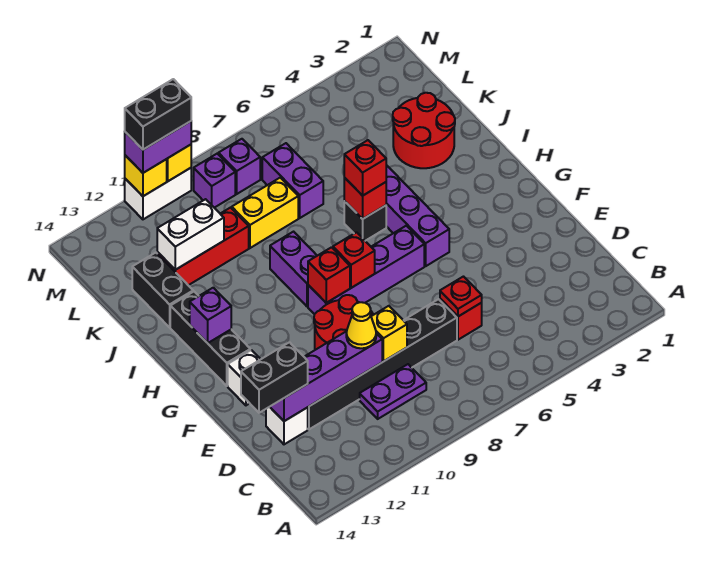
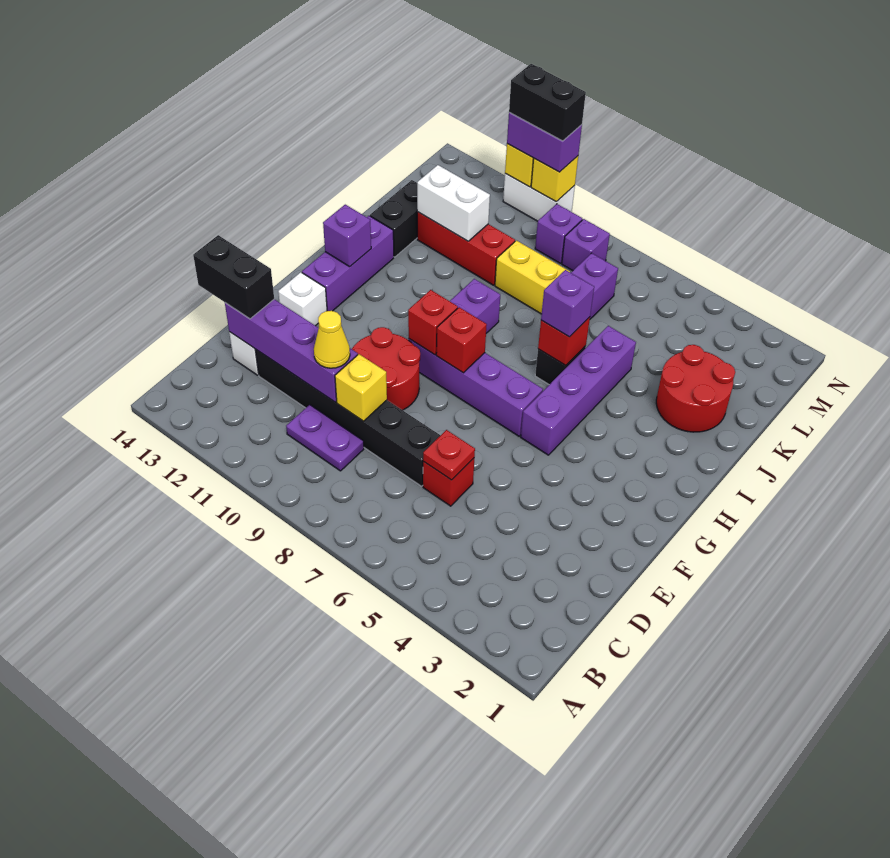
black brick G13:I13 level 1 -> purple brick G13:I13 level 1
red brick I6 level 3 -> purple brick I6 level 3

